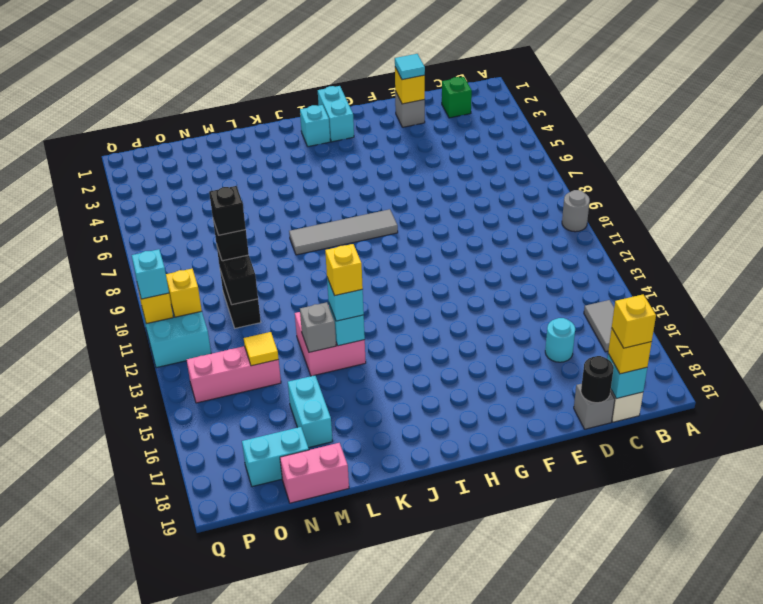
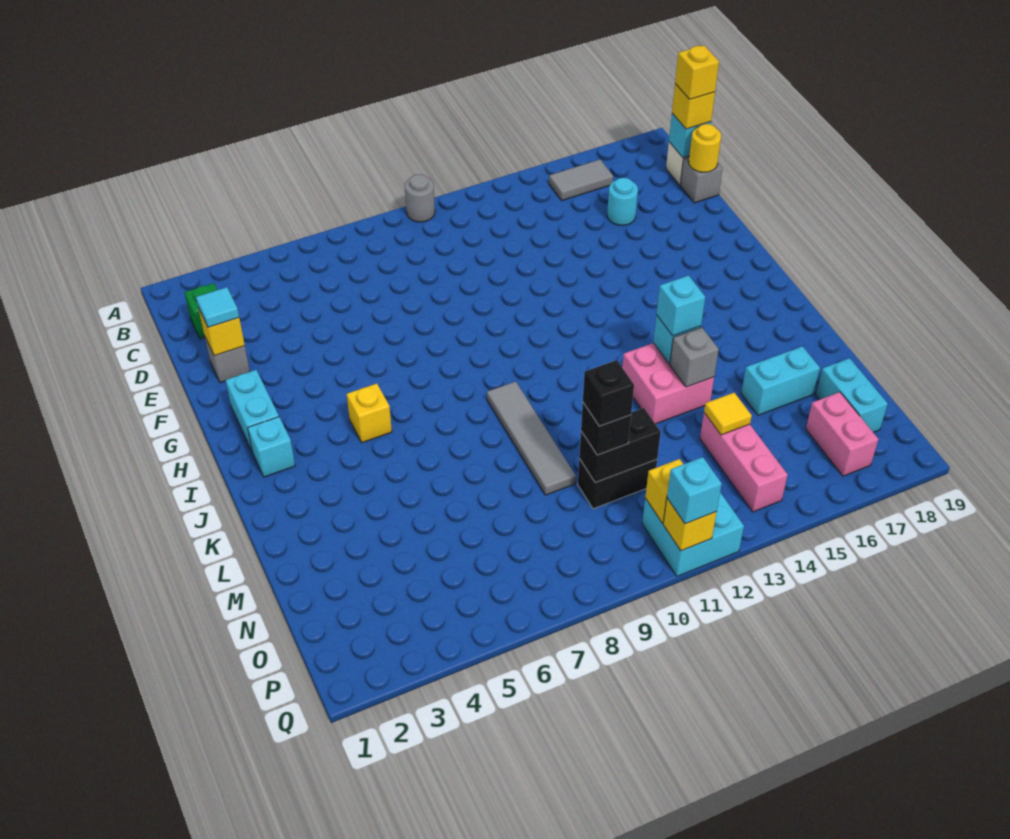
black round brick D19 level 2 -> yellow round brick D19 level 2
cyan brick H1:H2 level 1 -> cyan brick G2:H2 level 1
grey tile H8:K8 level 1 -> grey tile J9:M9 level 1
yellow brick K14 level 4 -> yellow brick I5 level 1
pink brick M19:N19 level 1 -> pink brick O17:P17 level 1

